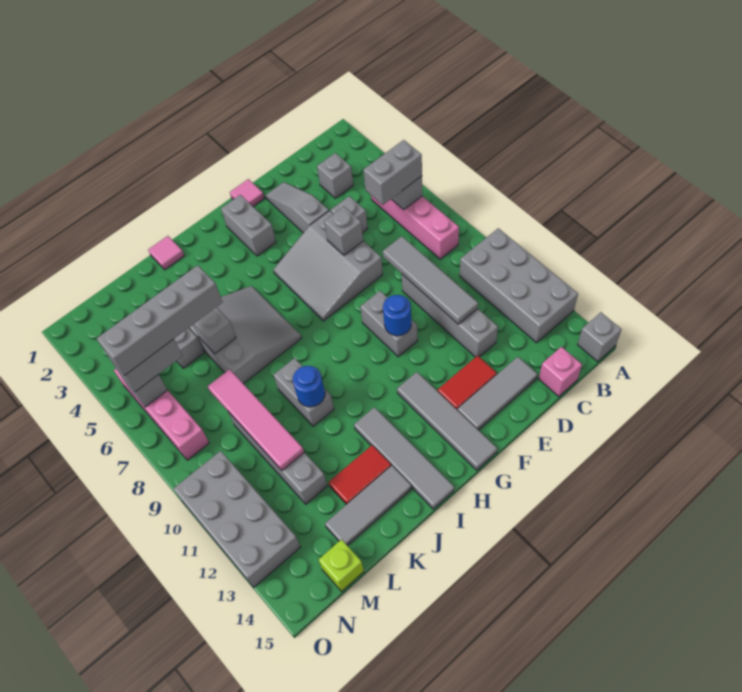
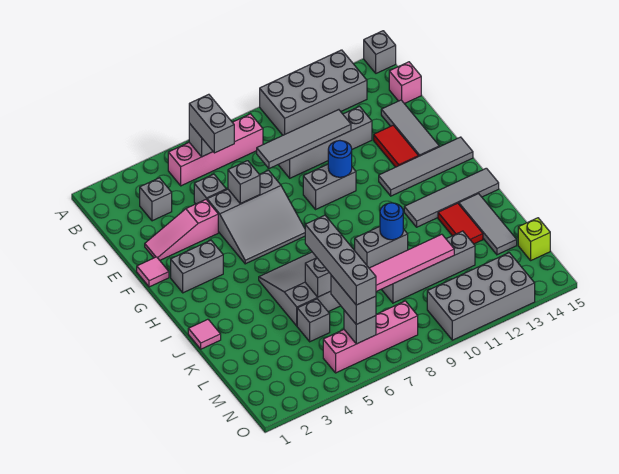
grey slope E2:E4 level 1 top 4 -> pink slope E2:E4 level 1 top 4

